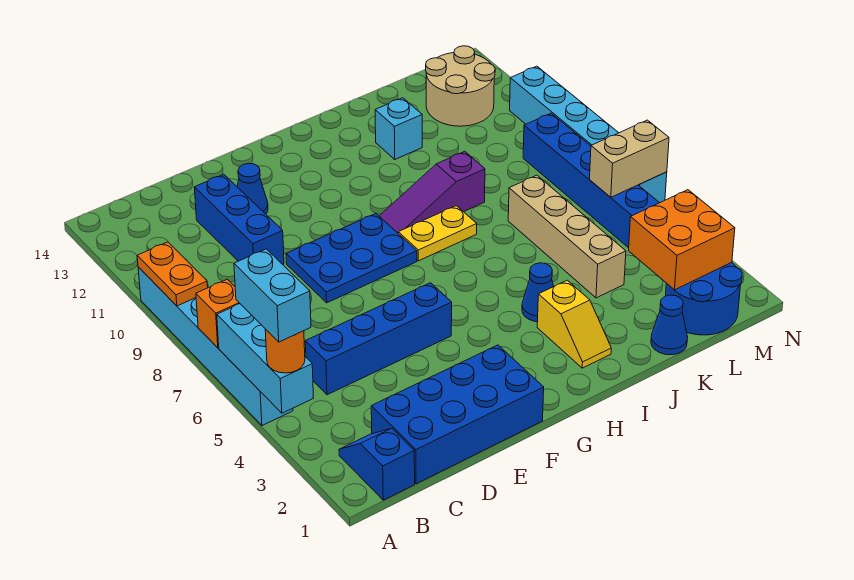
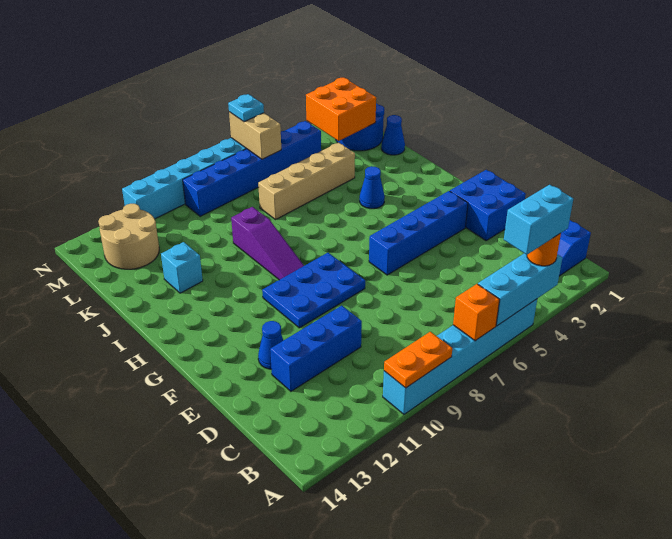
blue brick C1:F2 level 1 -> blue brick E1:F2 level 1
blue brick C5:F5 level 1 -> blue brick F3:F6 level 1
blue plate E8:G9 level 1 -> blue plate F8:G10 level 1
yellow plate H8:I8 level 1 -> none
yellow slope I2:I3 level 1 top 3 -> none
none -> cyan plate N6 level 3

